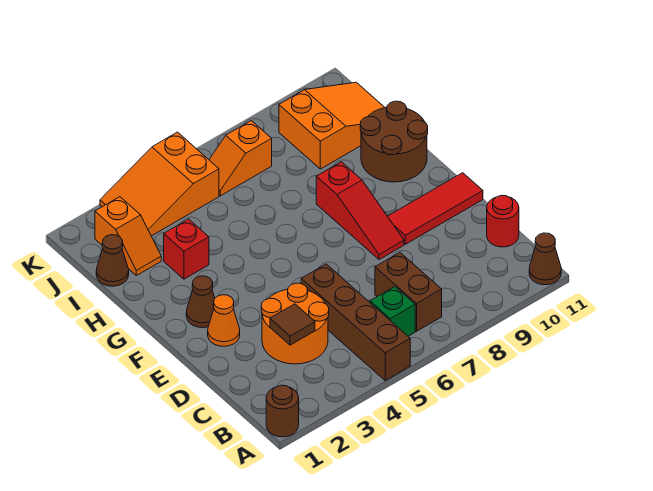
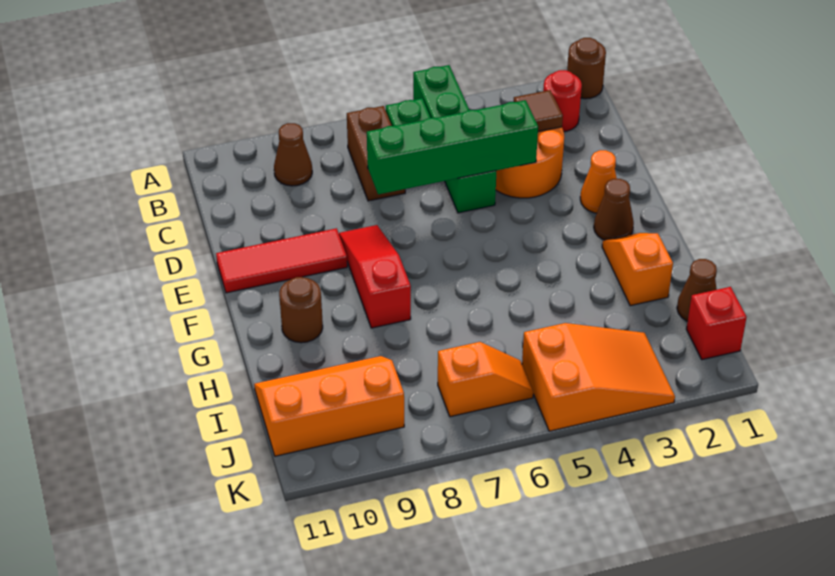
brown brick A5:D5 level 1 -> green brick A5:D5 level 1
brown cone A11 level 1 -> brown cone B9 level 1
red round brick C11 level 1 -> red round brick B2 level 1
none -> green brick D4:D7 level 2
brown round brick G10:H11 level 1 -> brown round brick G10 level 1
red brick H3 level 1 -> red brick J1 level 1
orange slope I2:J2 level 1 top J -> orange slope G2:H2 level 1 top H
orange slope I9:J11 level 1 top 9 -> orange slope I9:J11 level 1 top J

